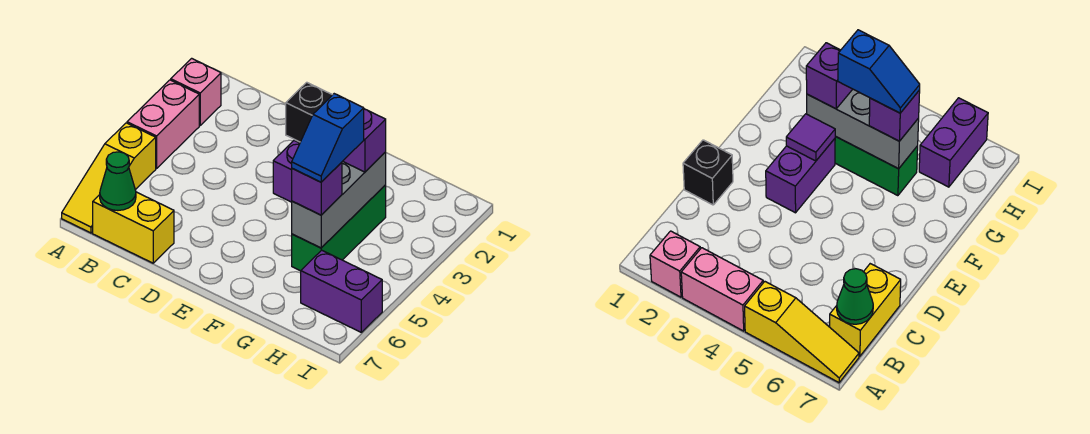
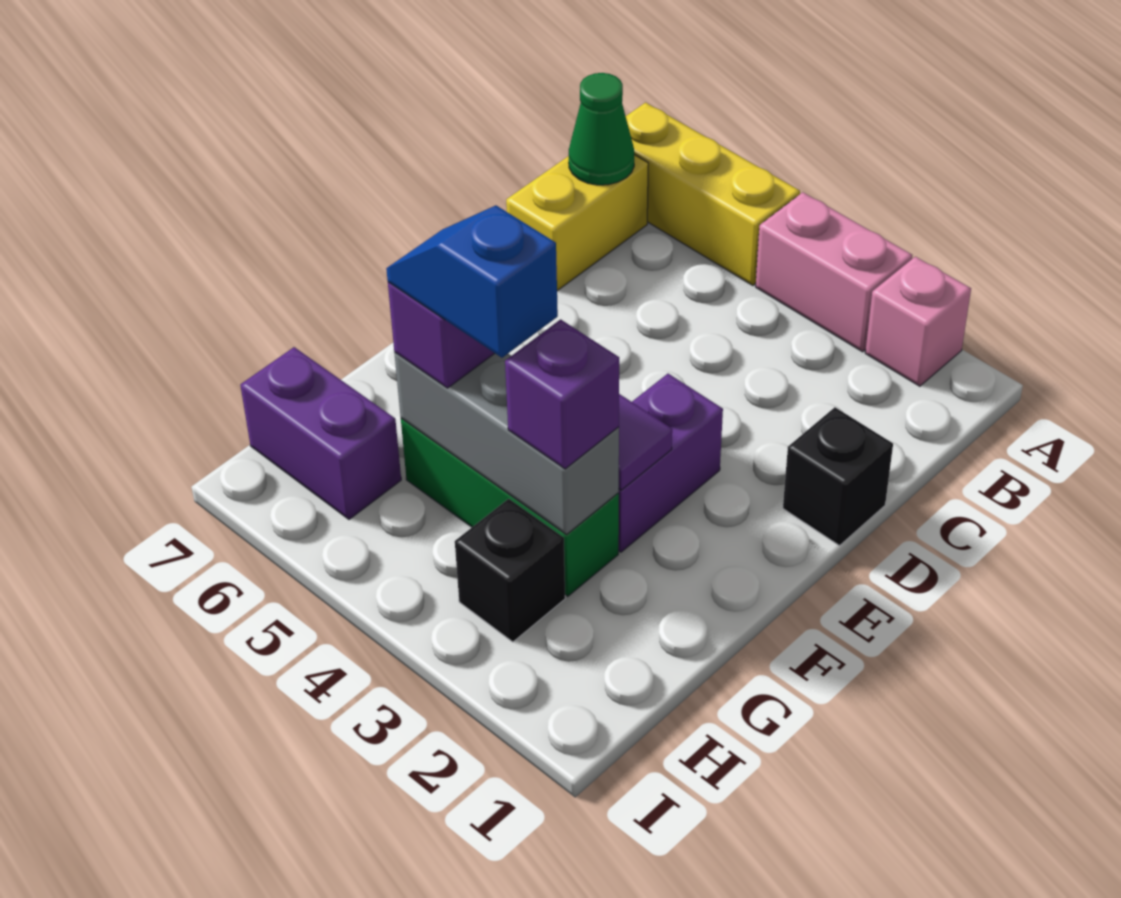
yellow slope A5:A7 level 1 top 5 -> yellow brick A5:A7 level 1
none -> black brick H3 level 1
purple brick H6:I6 level 1 -> purple brick H6:H7 level 1

